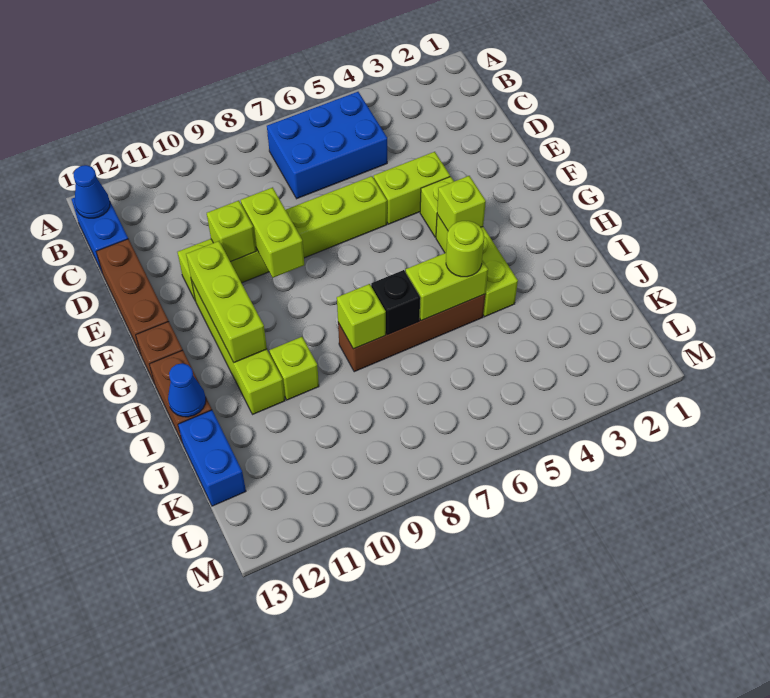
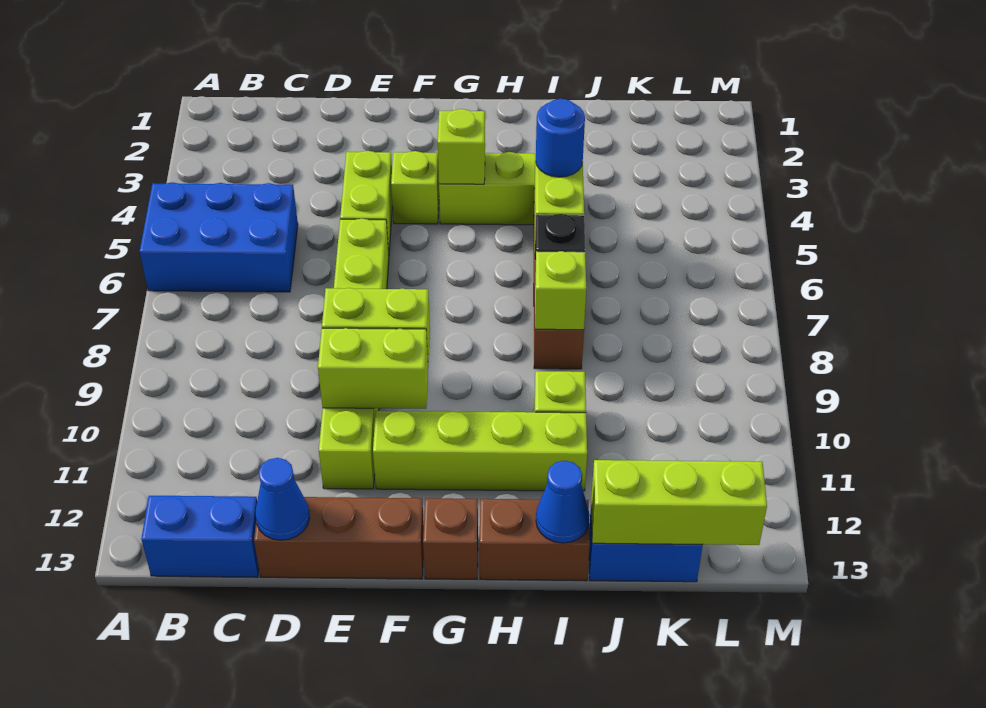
blue brick B5:C7 level 1 -> blue brick A5:C6 level 1
blue cone B13 level 2 -> blue cone D13 level 2
lime brick E10 level 2 -> lime brick E10:F10 level 2
lime brick F11:H11 level 2 -> lime brick J13:L13 level 2
lime round brick I5 level 3 -> blue round brick I5 level 3

